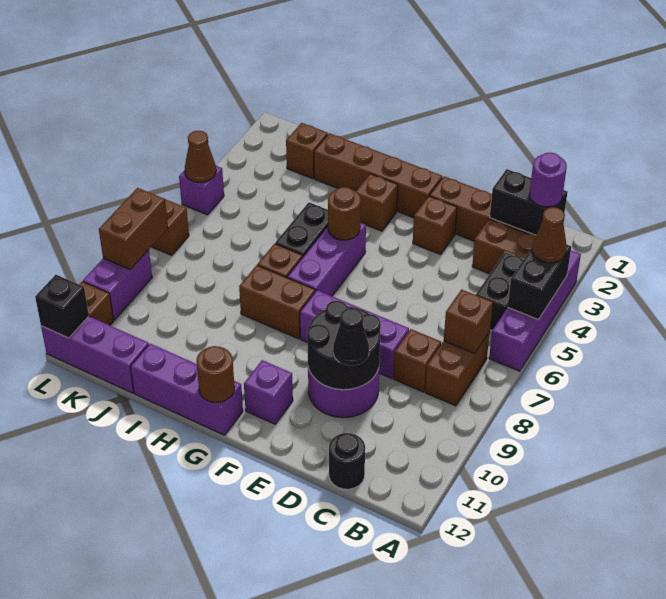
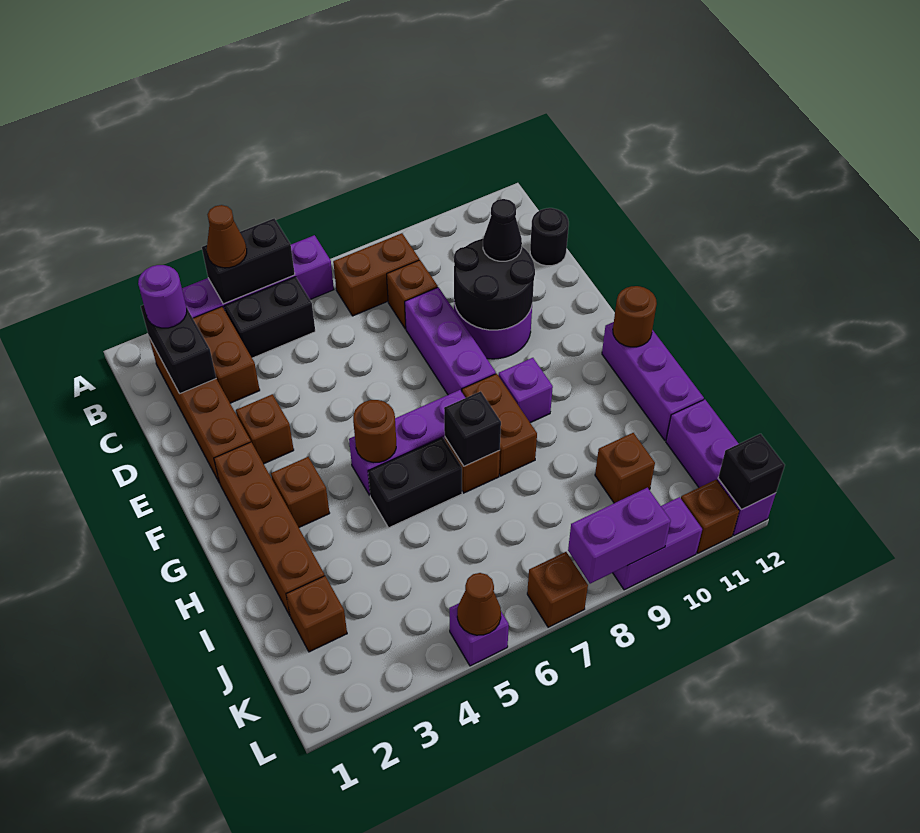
brown brick B7 level 2 -> brown brick J10 level 1
purple brick F11 level 1 -> purple brick G9 level 1
none -> black brick H7 level 2
brown brick L8:L9 level 2 -> purple brick L8:L9 level 2

